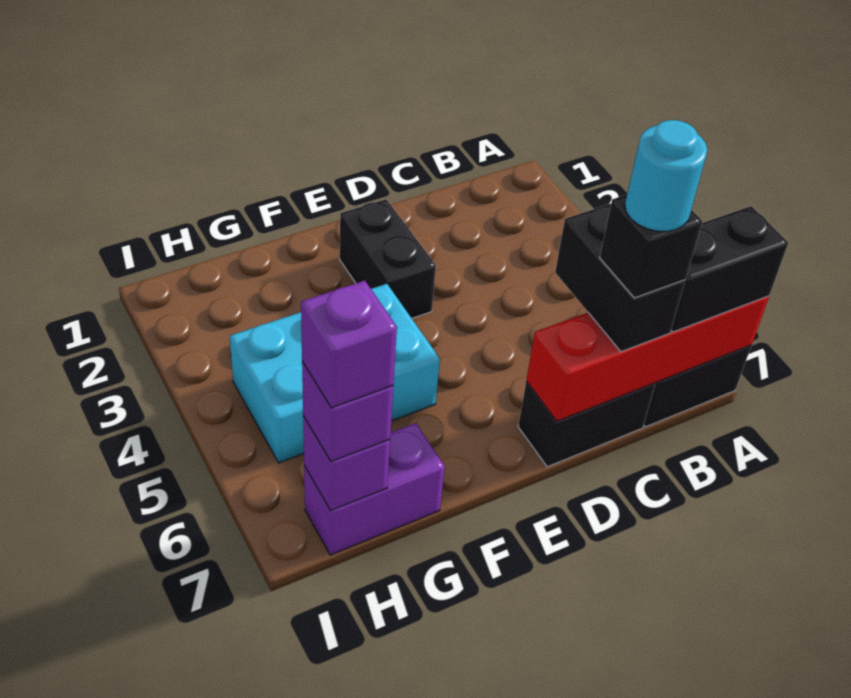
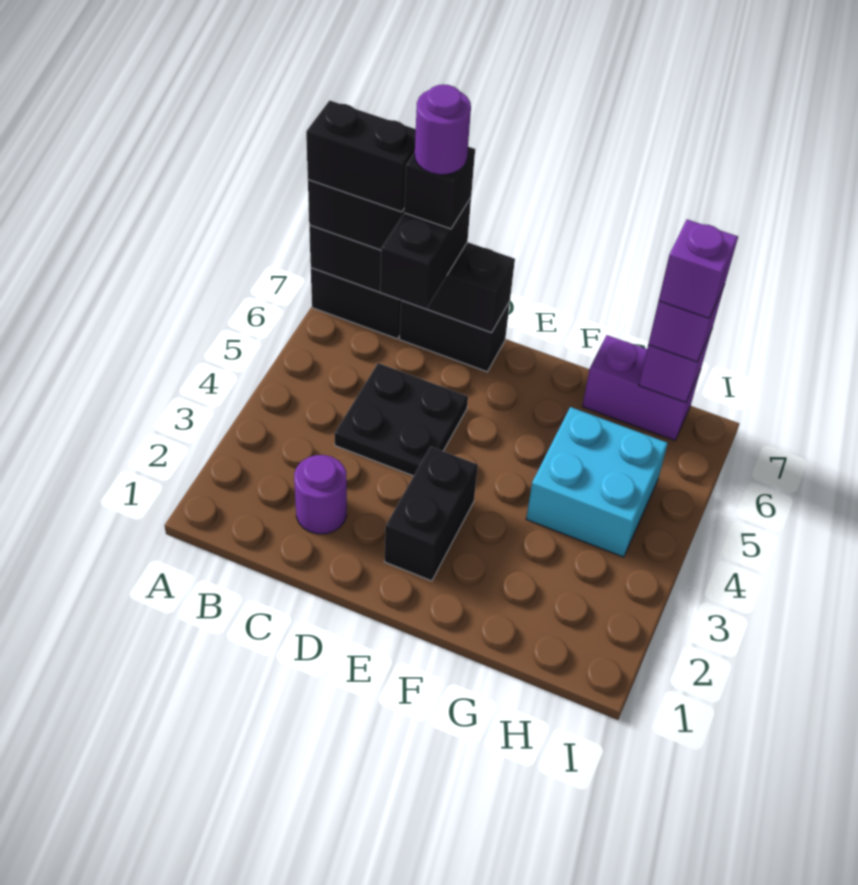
red brick A7:D7 level 2 -> black brick A7:D7 level 2
none -> black brick A7:B7 level 4
none -> purple round brick C2 level 1
none -> black plate C4:D5 level 1
cyan round brick C7 level 5 -> purple round brick C7 level 5
cyan brick F4:H5 level 1 -> cyan brick G4:H5 level 1

